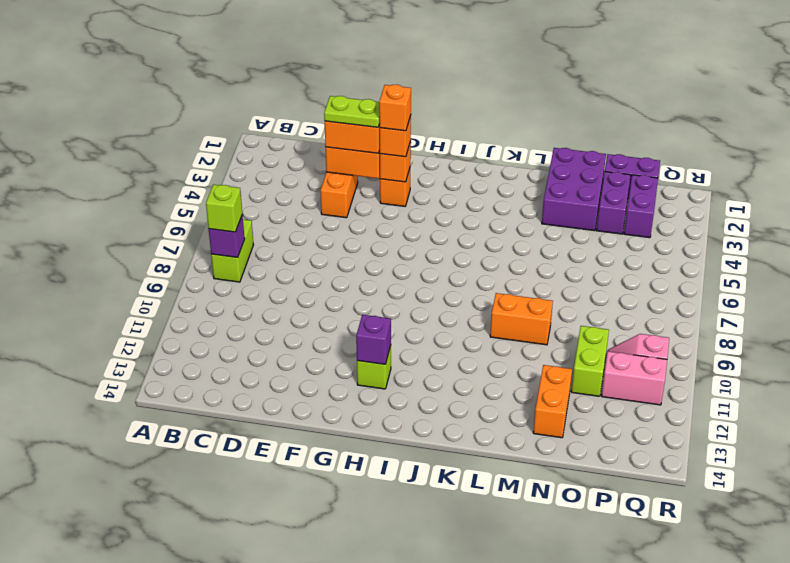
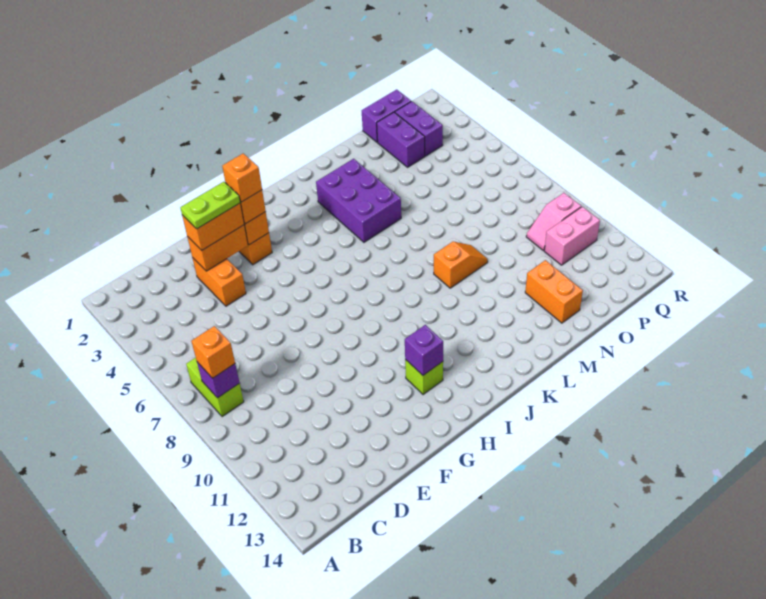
lime brick B8 level 3 -> orange brick B8 level 3
orange brick L9:M9 level 1 -> orange slope L9:M9 level 1 top L
purple brick M1:N3 level 1 -> purple brick K3:L5 level 1
lime brick O10:O11 level 1 -> none

